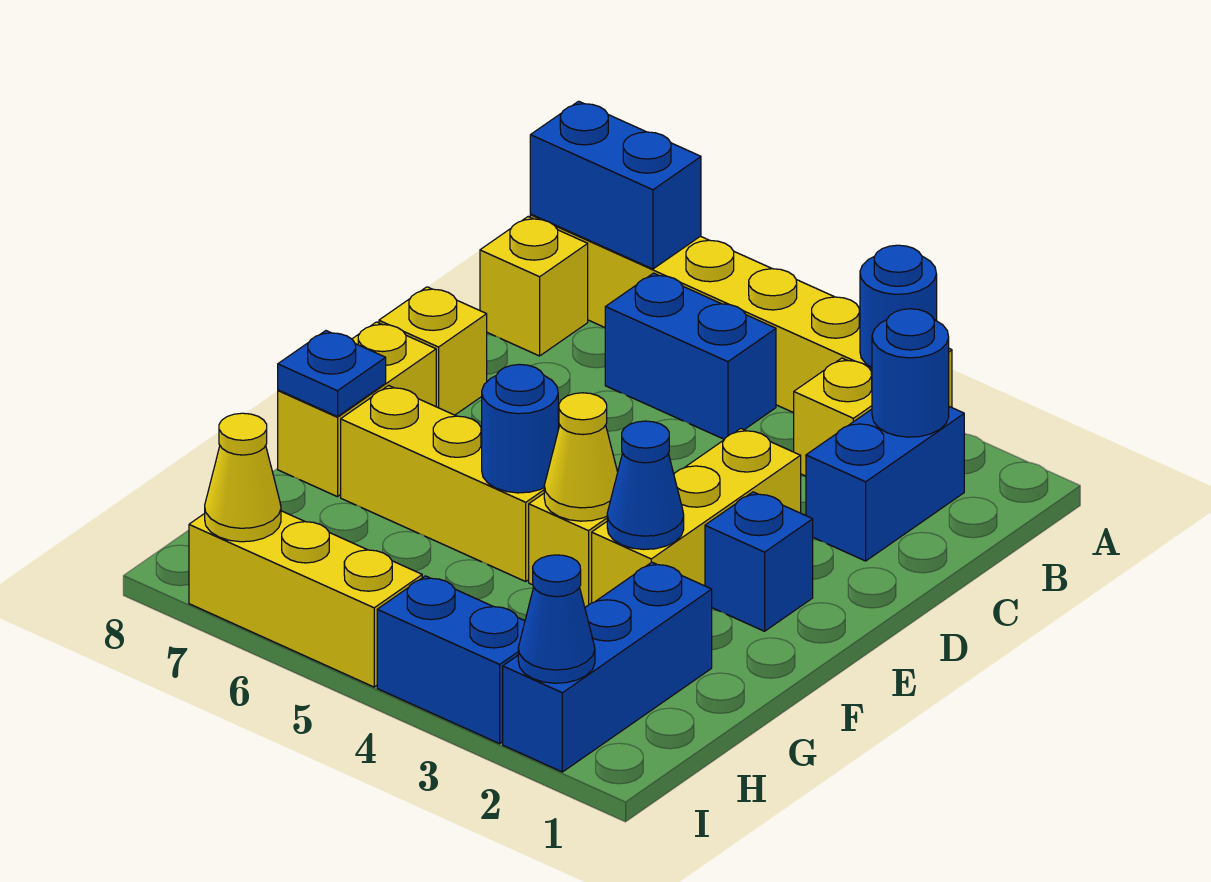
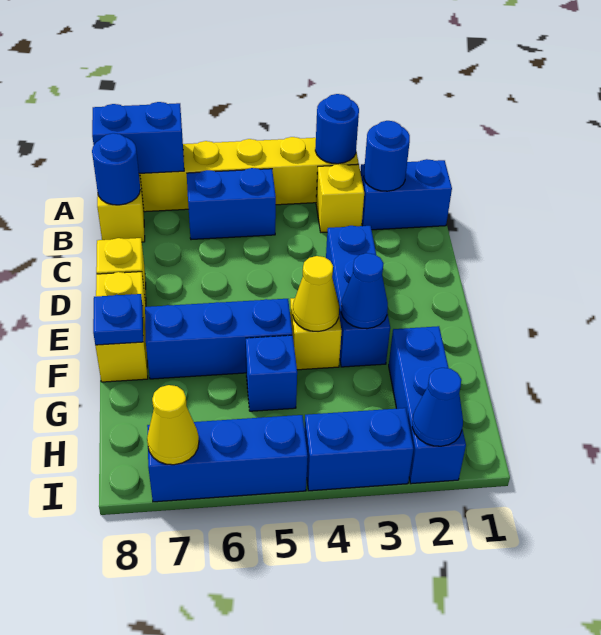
blue brick B2:C2 level 1 -> blue brick B1:B2 level 1
yellow brick D3:F3 level 1 -> blue brick D3:F3 level 1
blue brick E2 level 1 -> blue brick G5 level 1
yellow brick F5:F7 level 1 -> blue brick F5:F7 level 1
blue round brick F5 level 2 -> blue round brick B8 level 2
yellow brick I5:I7 level 1 -> blue brick I5:I7 level 1

